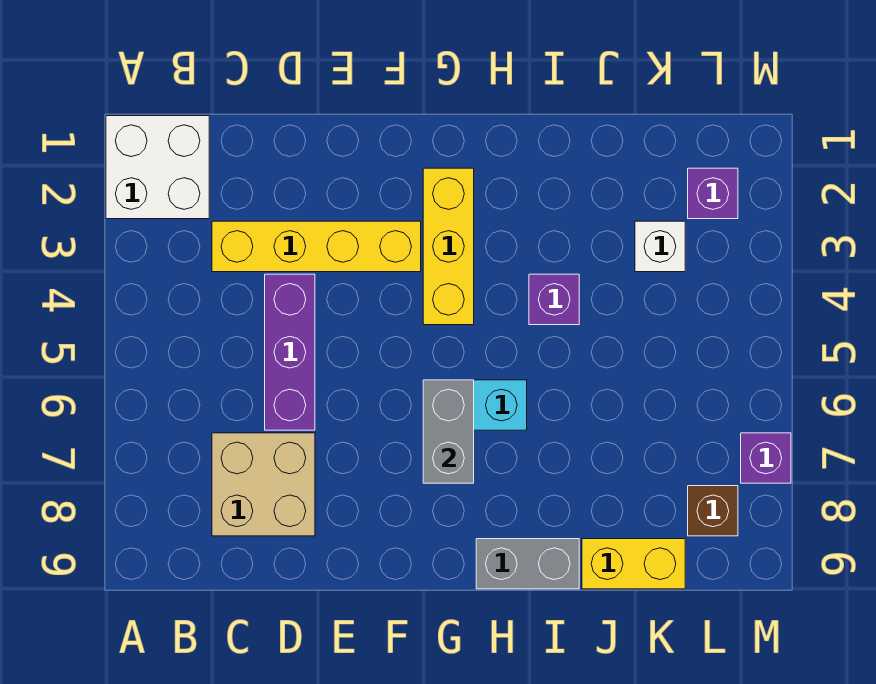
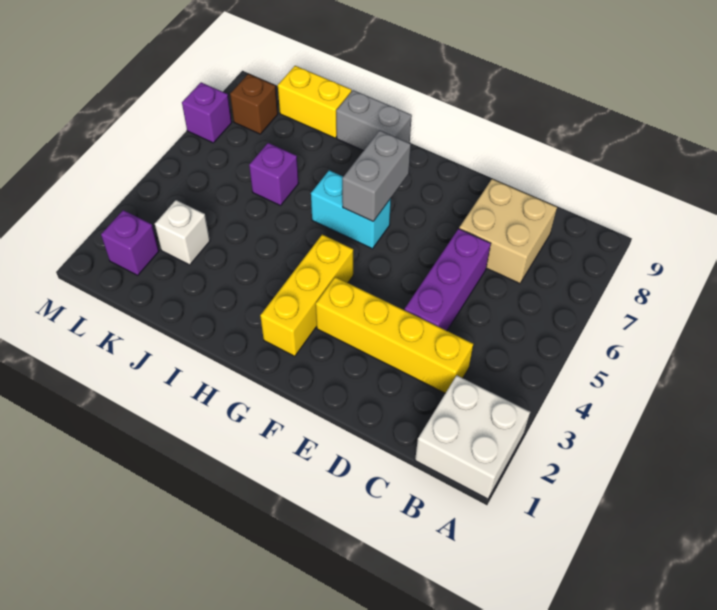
purple brick I4 level 1 -> purple brick J6 level 1

